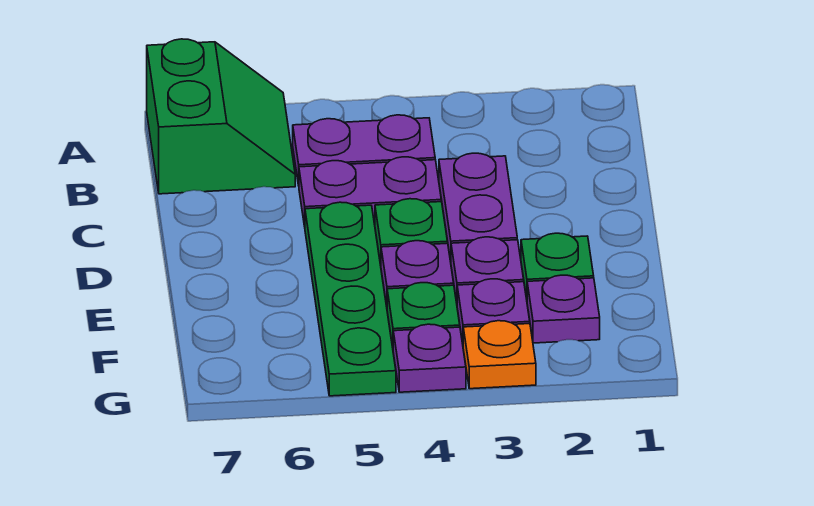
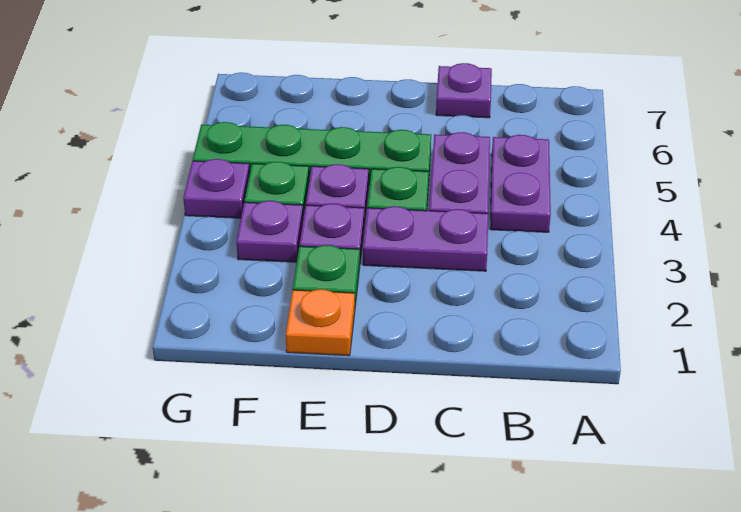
green slope A6:B7 level 1 top 7 -> none
purple plate F2 level 1 -> purple plate C7 level 1
orange plate G3 level 1 -> orange plate E1 level 1

